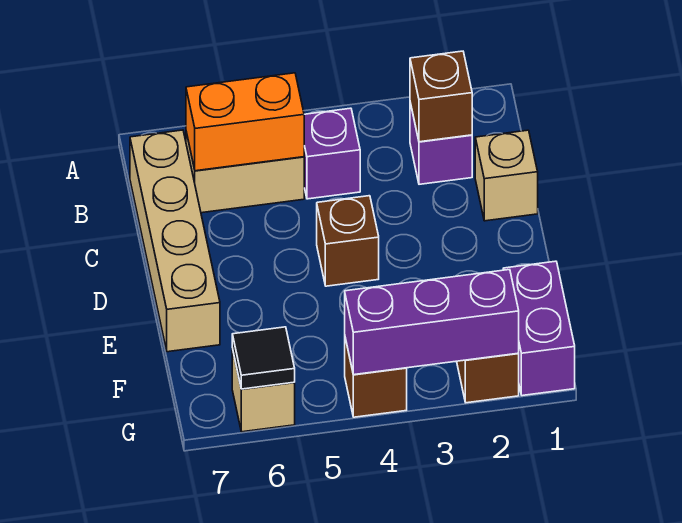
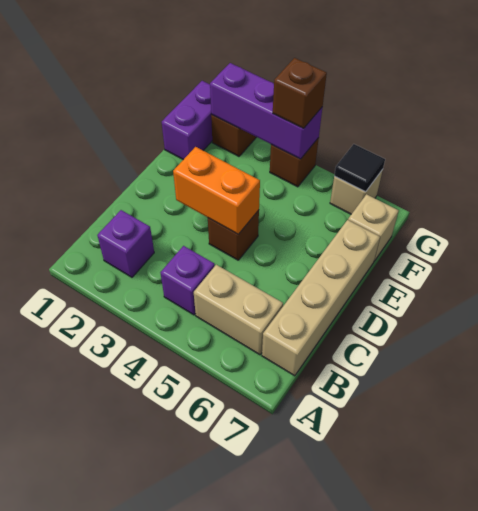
brown brick B2 level 2 -> brown brick G4 level 3
orange brick B5:B6 level 2 -> orange brick D3:D4 level 2
tan brick C1 level 1 -> tan brick F7 level 1

